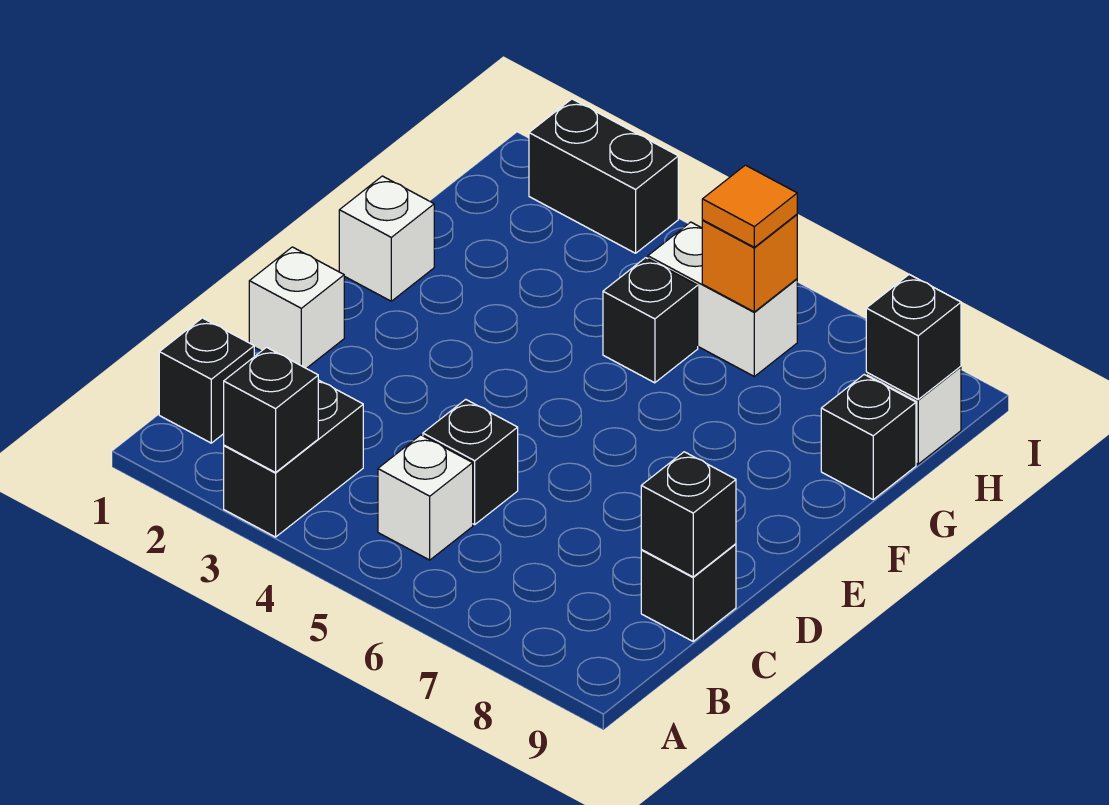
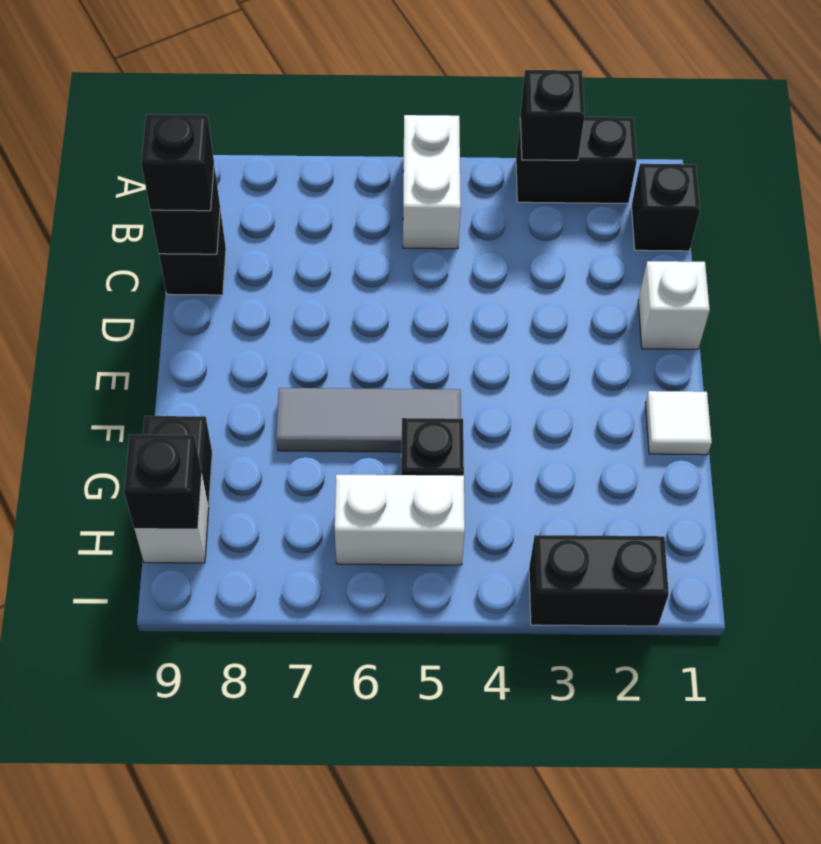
black brick A3:B3 level 1 -> black brick A2:A3 level 1
white brick B5 level 1 -> white brick A5:B5 level 1
black brick C5 level 1 -> black brick C9 level 3
white brick F1 level 1 -> white tile F1 level 1
none -> grey tile F5:F7 level 1
orange brick H6 level 2 -> none
orange tile H6 level 3 -> none

